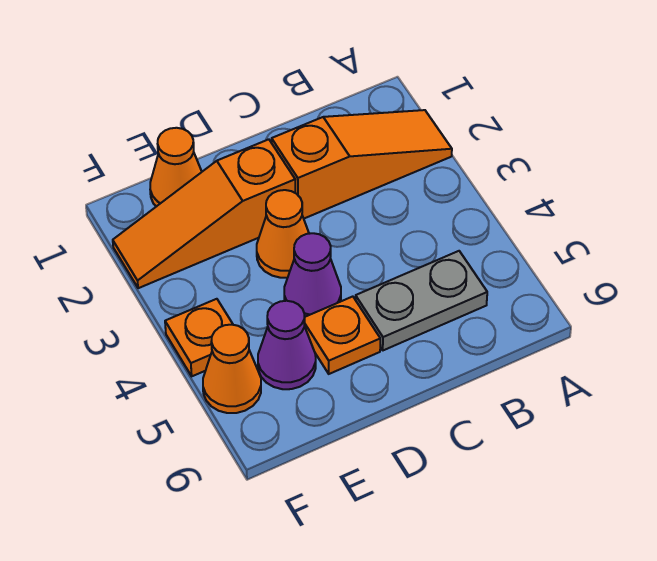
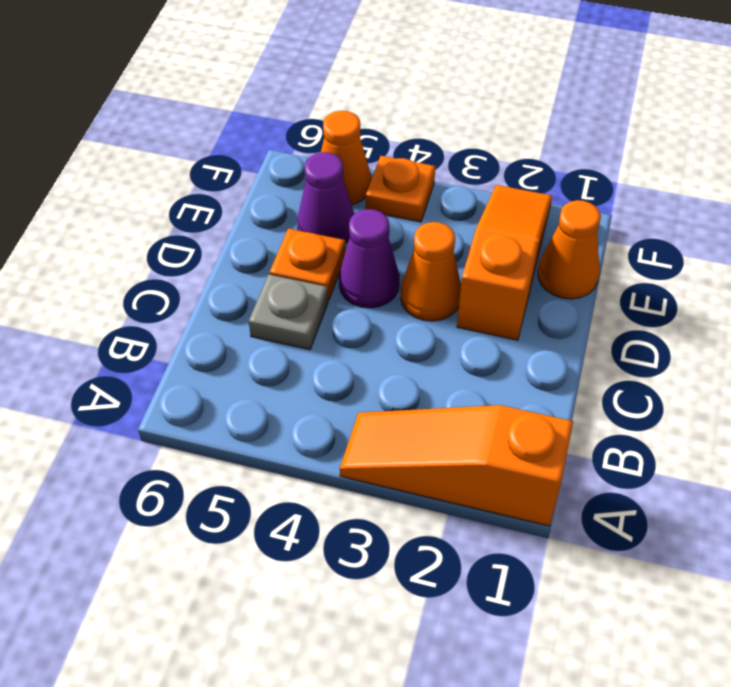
orange slope A2:C2 level 1 top C -> orange slope A1:A3 level 1 top 1
grey plate B5:C5 level 1 -> grey plate C5 level 1

